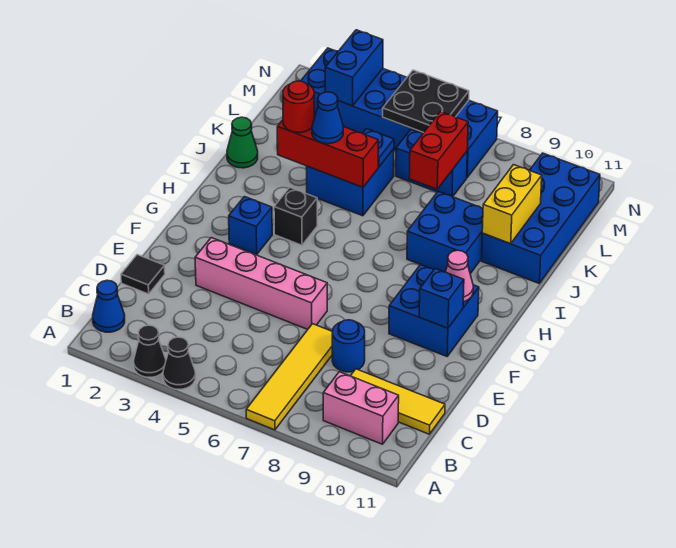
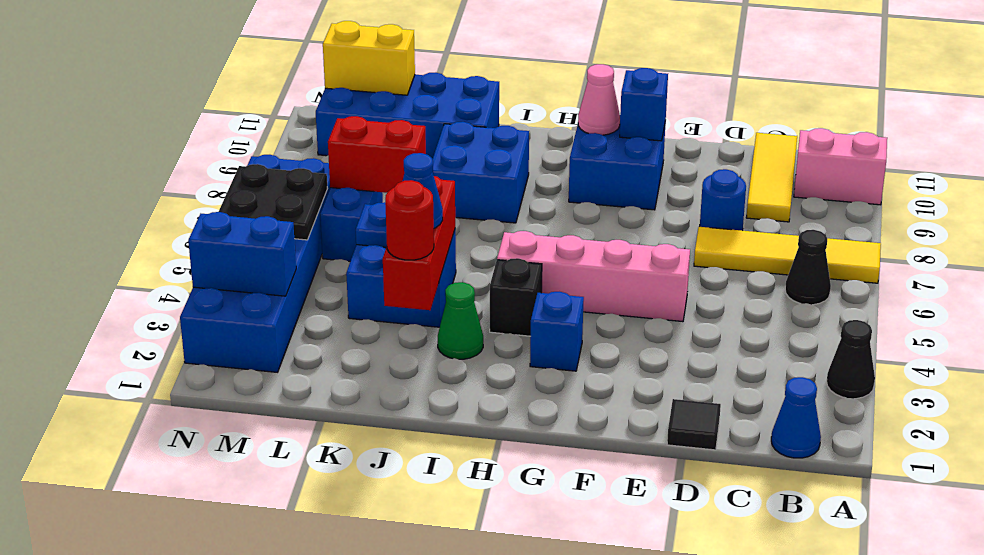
black cone A4 level 1 -> black cone B6 level 1
pink brick B9:B10 level 1 -> pink brick A10:B10 level 1
pink brick E3:E6 level 1 -> pink brick E5:H5 level 1
green cone J1 level 1 -> green cone I3 level 1
yellow brick J10:K10 level 2 -> yellow brick L11:M11 level 2

